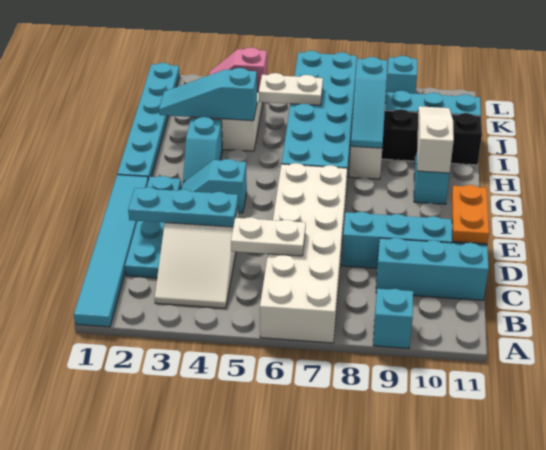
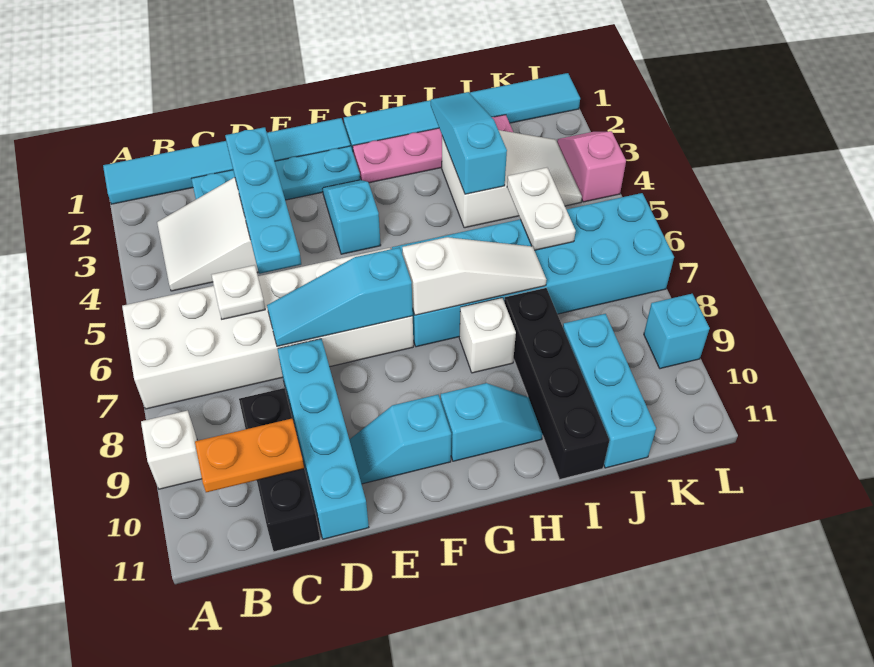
cyan brick A9 level 1 -> white brick A9 level 1
white plate C5:C6 level 2 -> white plate C6 level 2
cyan brick C9:C11 level 1 -> black brick C9:C11 level 1
cyan plate D2:D4 level 2 -> cyan plate D2:D5 level 2
orange plate D11:E11 level 2 -> orange plate B10:C10 level 2
cyan plate G1:L1 level 1 -> cyan tile G1:L1 level 1
none -> pink plate G2:J2 level 1
cyan slope G3:H3 level 1 top H -> cyan slope E10:F10 level 1 top F
white slope G10:I10 level 2 top G -> white slope G7:I7 level 2 top G
cyan slope H8:J8 level 2 top J -> cyan slope D7:F7 level 2 top F

